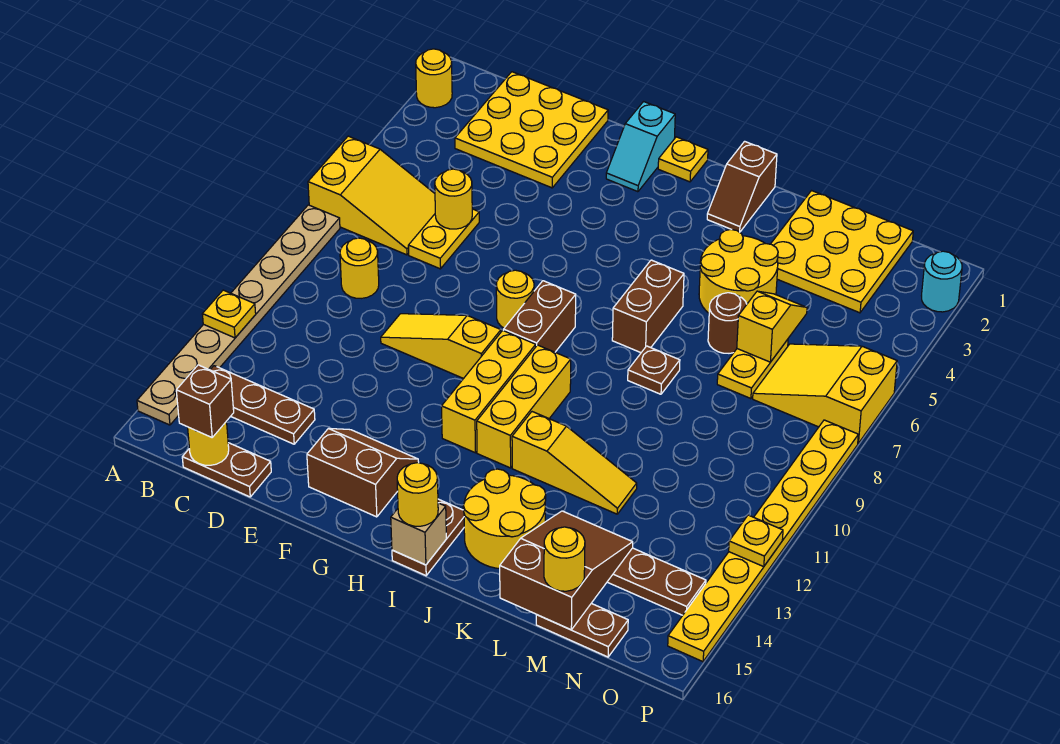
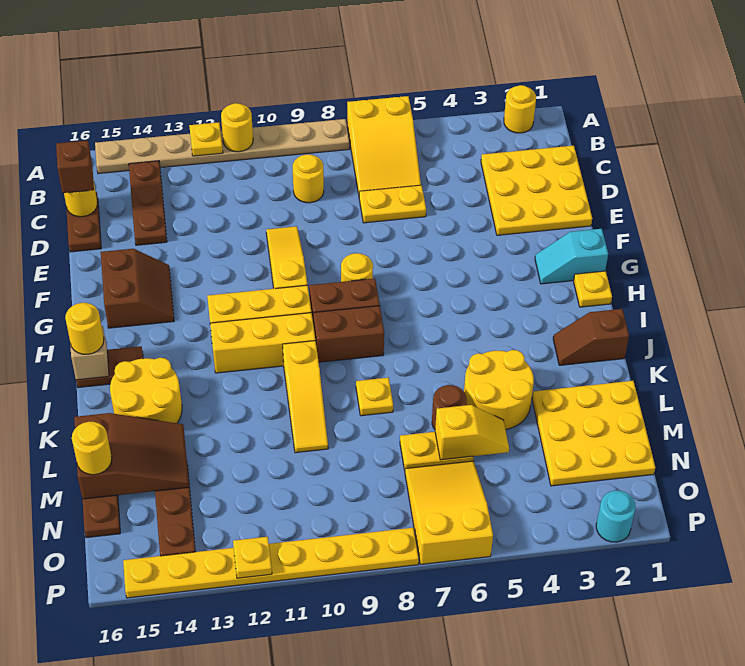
yellow round brick D6 level 2 -> yellow round brick A11 level 2
brown brick J6:J7 level 1 -> brown brick I8:I9 level 1
yellow slope J12:L12 level 1 top J -> yellow slope J10:L10 level 1 top J
brown plate K8 level 1 -> yellow plate K8 level 1

